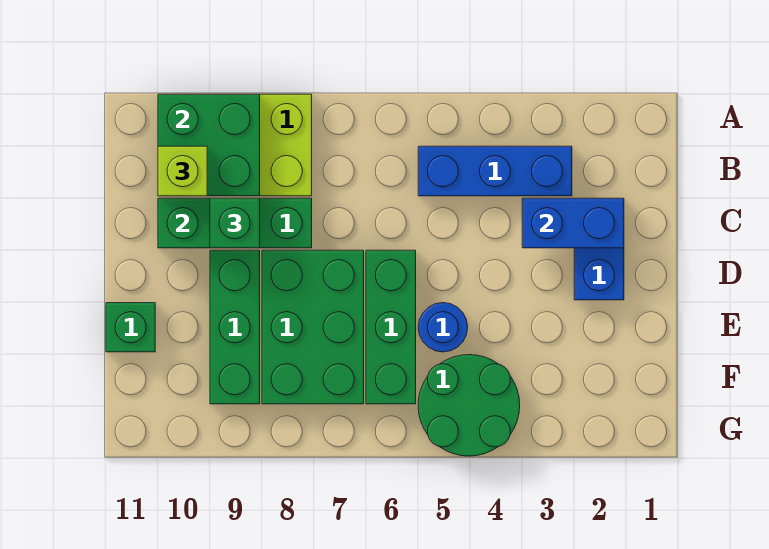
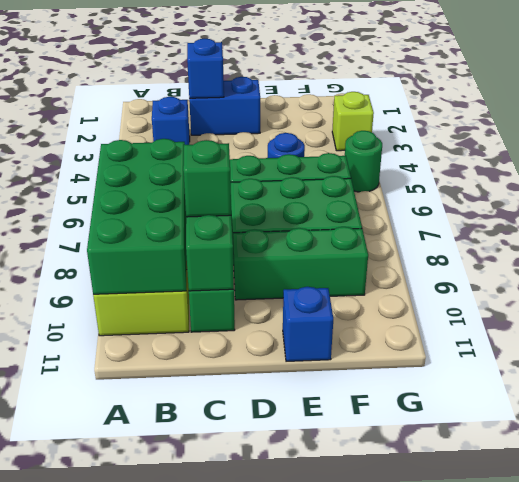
green brick A9:B10 level 2 -> green brick A7:B10 level 2
blue brick B3:B5 level 1 -> blue brick B3 level 1
lime brick B10 level 3 -> lime brick G3 level 1
blue brick C2:C3 level 2 -> blue brick C2 level 2
green brick E11 level 1 -> blue brick E11 level 1
green round brick F4:G5 level 1 -> green round brick G5 level 1

